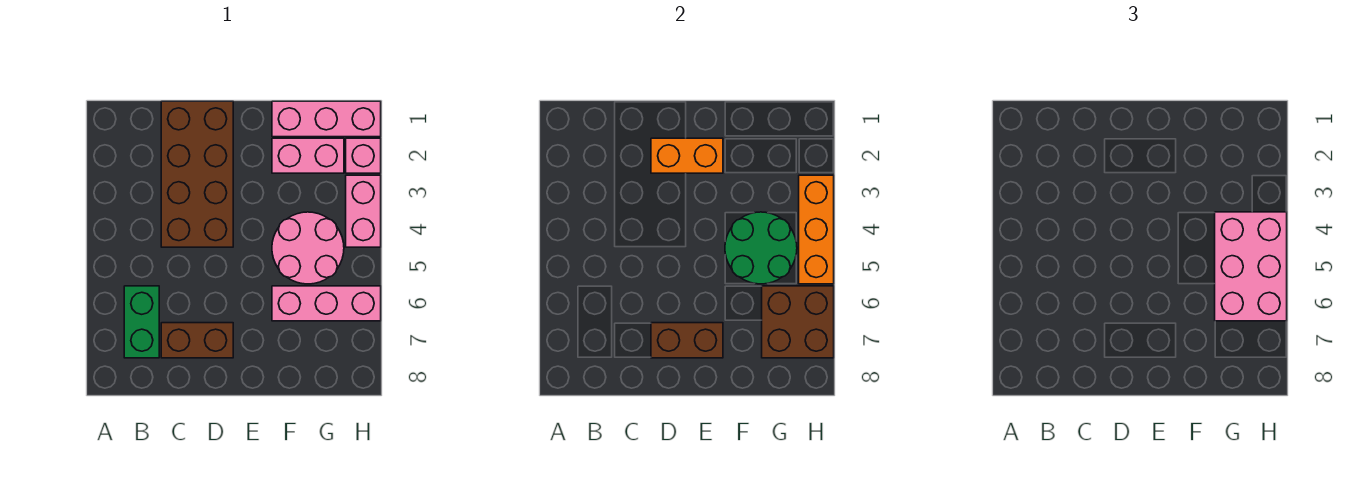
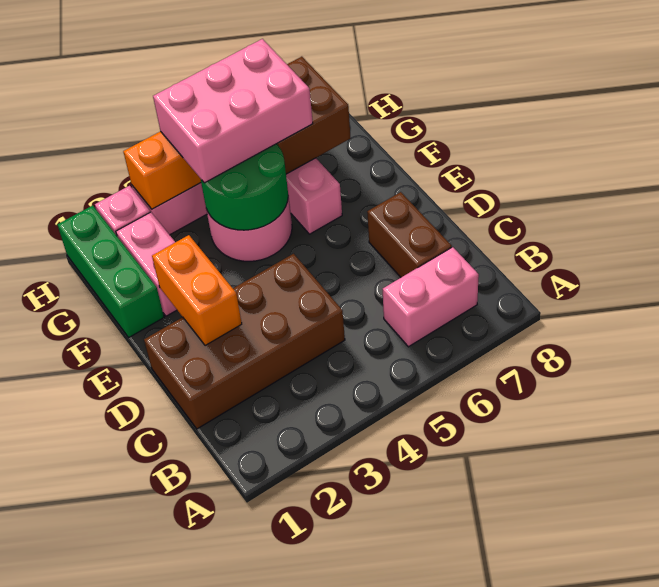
green brick B6:B7 level 1 -> pink brick B6:B7 level 1
brown brick D7:E7 level 2 -> none
pink brick F1:H1 level 1 -> green brick F1:H1 level 1

